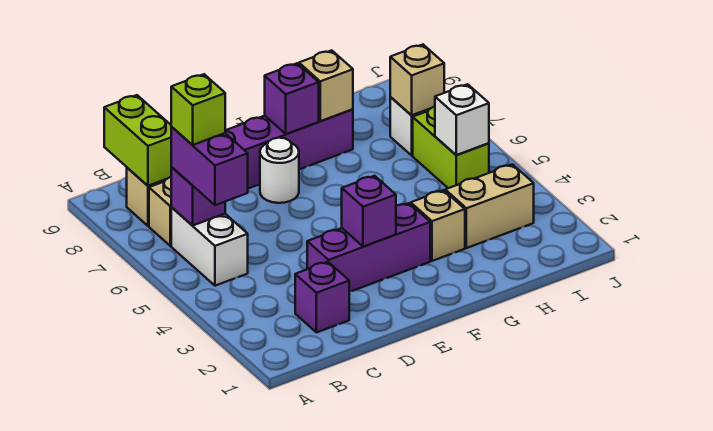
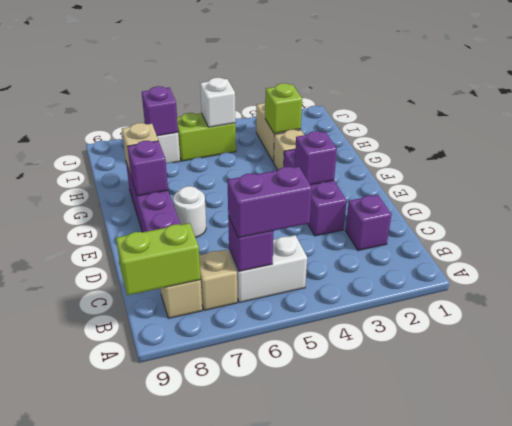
lime brick B6 level 4 -> lime brick H3 level 2
tan brick I7 level 2 -> purple brick I7 level 2

